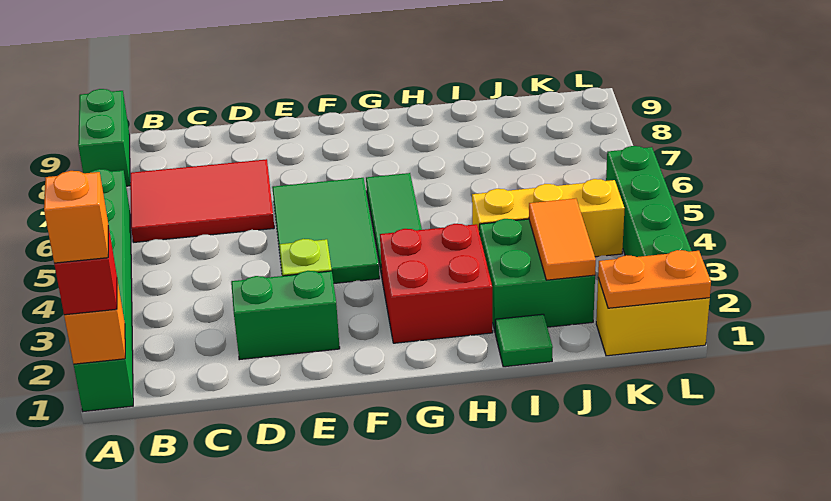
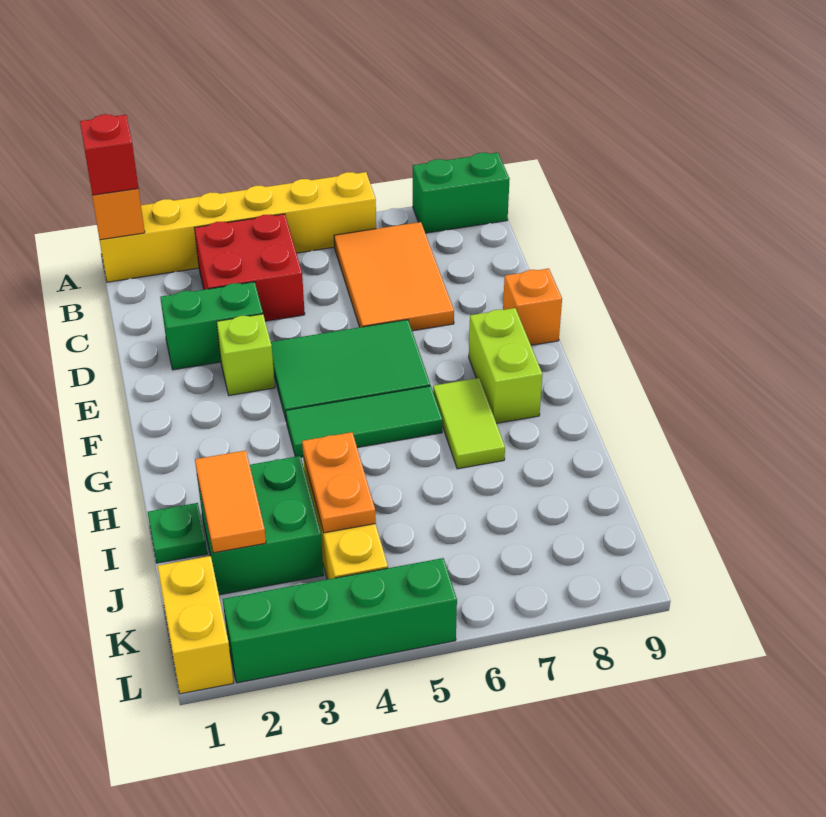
green brick A1:A6 level 1 -> yellow brick A1:A6 level 1
orange brick A1 level 4 -> orange brick E9 level 1
red tile B6:D7 level 1 -> orange tile B6:D7 level 1
green brick D2:E2 level 1 -> green brick D2:D3 level 1
none -> lime brick F8:G8 level 1
red brick G2:H3 level 1 -> red brick B3:C4 level 1
none -> lime tile G7:H7 level 1
green tile I1 level 1 -> green plate I1 level 1
orange tile J2:J3 level 2 -> orange tile I2:J2 level 2
orange plate K1:L1 level 2 -> orange plate I4:J4 level 2

